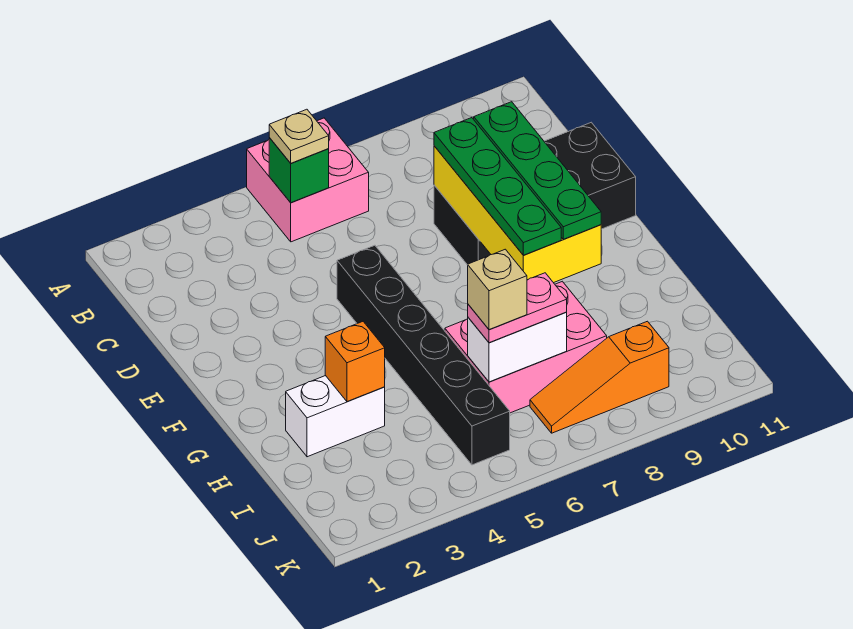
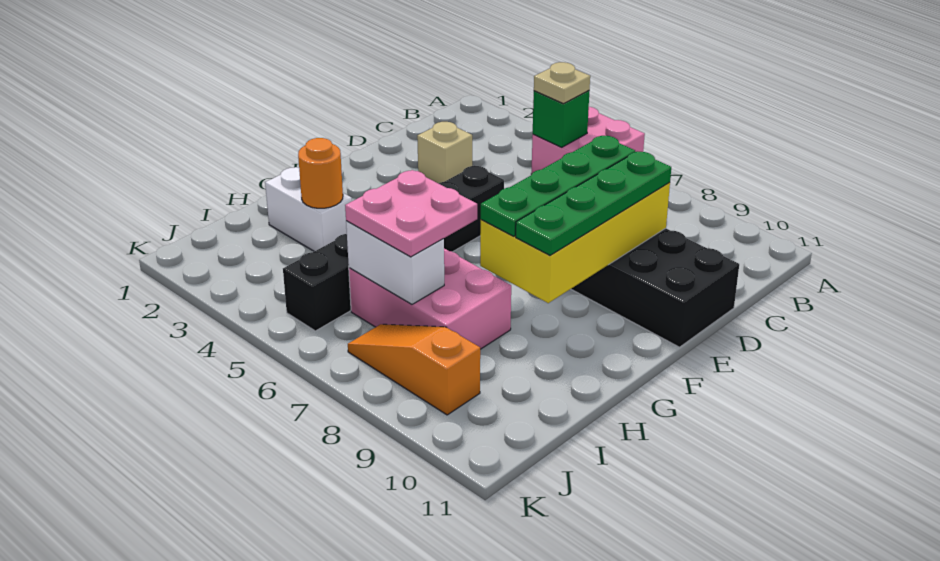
orange brick H3 level 2 -> orange round brick H3 level 2
pink plate I6:I7 level 3 -> pink plate H6:I7 level 3
tan brick I6 level 4 -> tan brick D3 level 1

